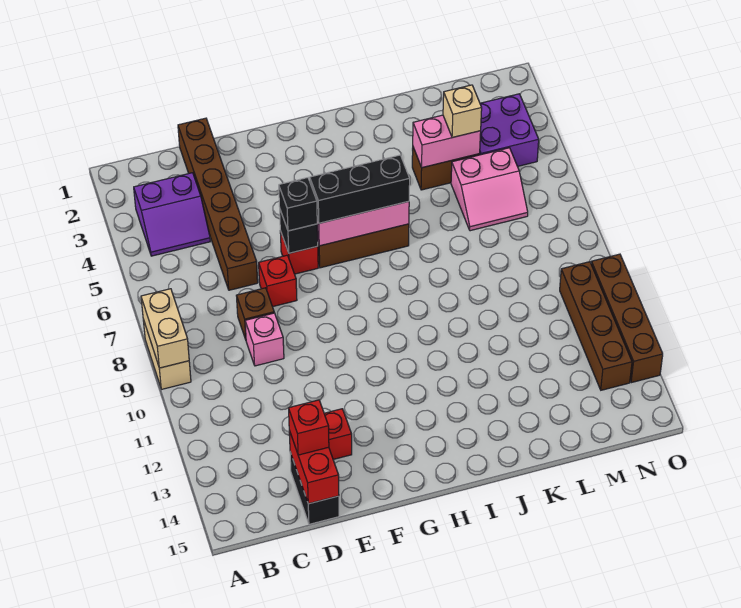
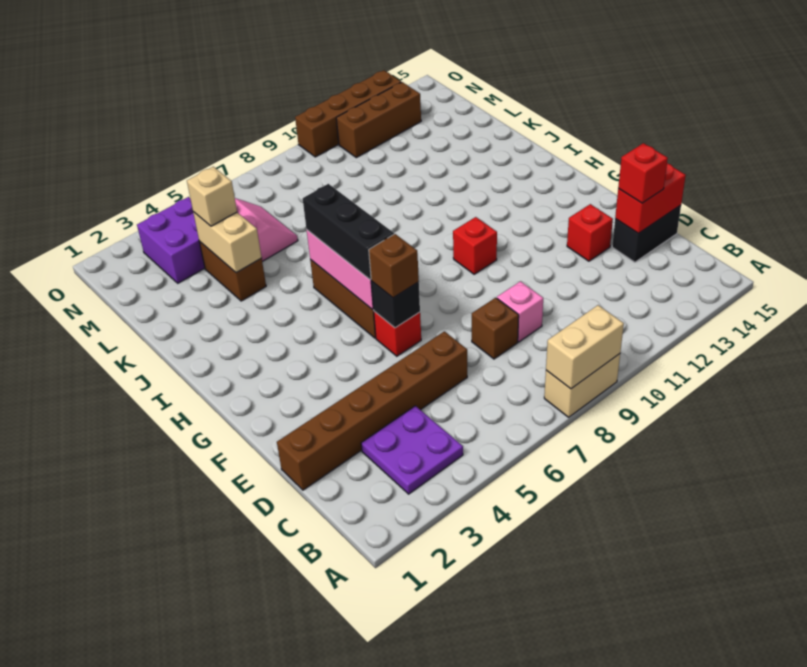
purple slope B3:C4 level 1 top 3 -> purple plate B3:C4 level 1
red brick E7 level 1 -> red brick G10 level 1
black brick F6 level 3 -> brown brick F6 level 3
pink brick K4:L4 level 2 -> tan brick K4:L4 level 2
brown brick N10:N13 level 1 -> brown brick N11:N13 level 1

